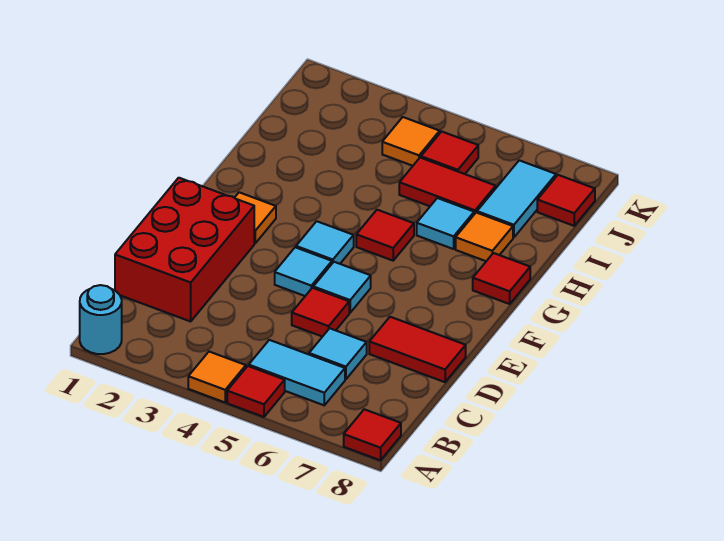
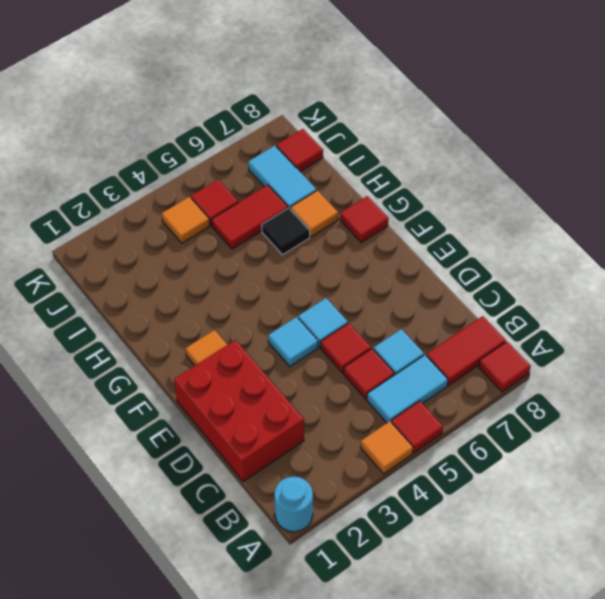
red tile D7:D8 level 1 -> red tile B7:B8 level 1
cyan tile F4 level 1 -> none
red tile G5 level 1 -> red tile C5 level 1
cyan tile H6 level 1 -> black tile H6 level 1

